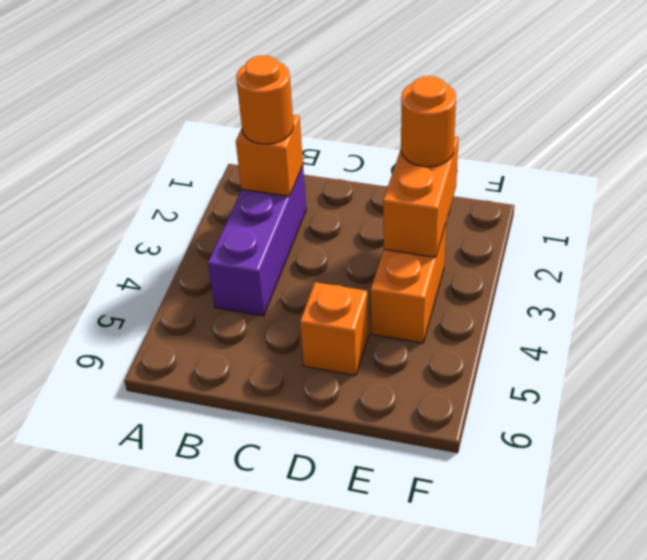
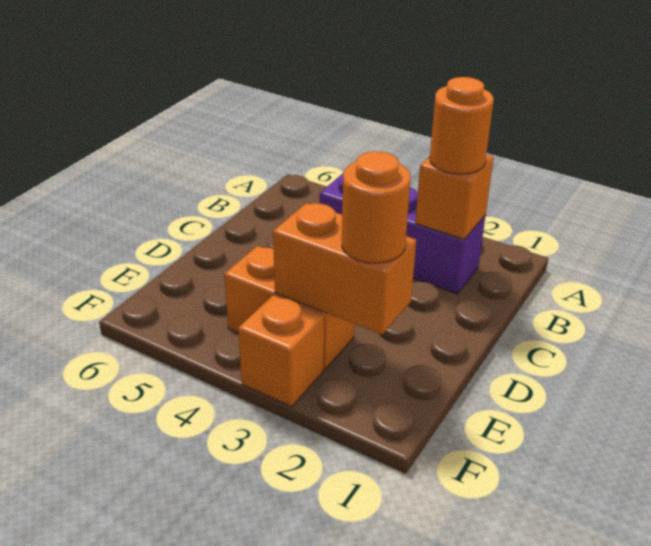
orange brick D5 level 1 -> orange brick F3 level 1

